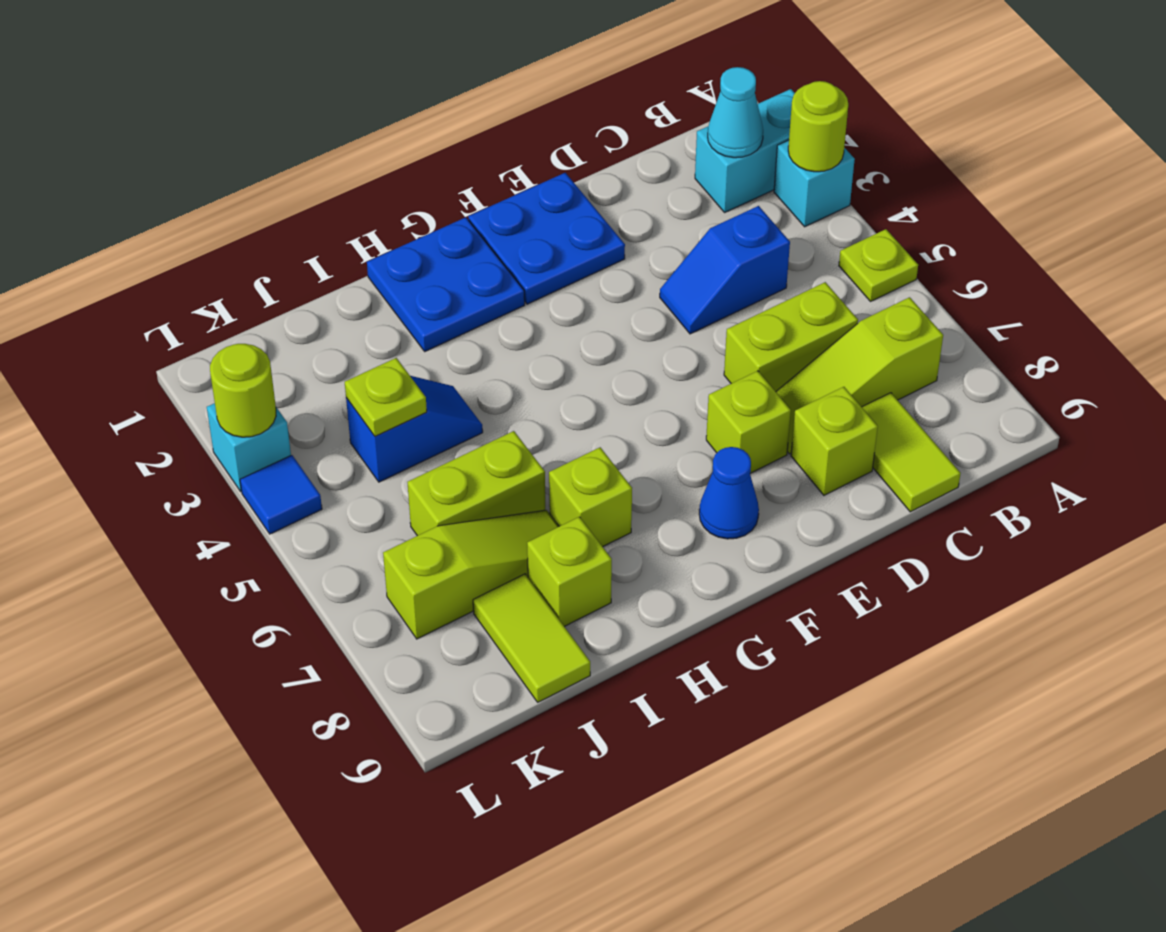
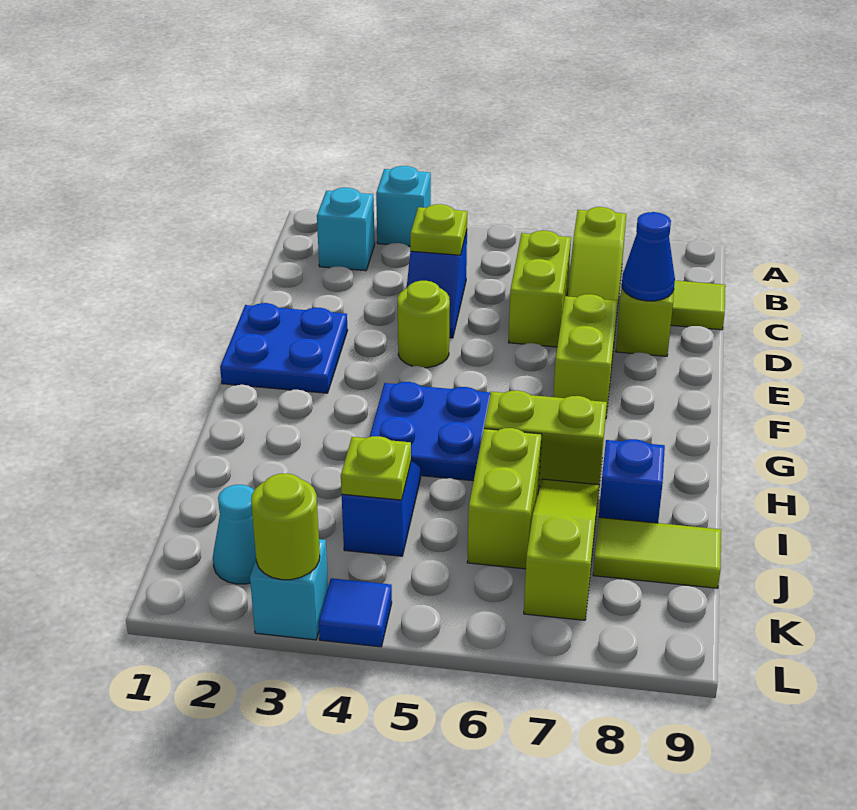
cyan brick A2:B2 level 1 -> cyan brick B2 level 1
lime round brick A3 level 2 -> lime round brick E4 level 1
lime plate A5 level 1 -> lime plate C4 level 2
cyan cone B2 level 2 -> cyan cone K2 level 1
lime brick E7 level 1 -> lime brick E7:F7 level 1
blue cone F8 level 1 -> blue cone D8 level 2
blue plate G1:H2 level 1 -> blue plate G4:H5 level 1
lime brick H7 level 1 -> lime brick H6:H7 level 1
lime brick I8 level 1 -> blue brick I8 level 1

